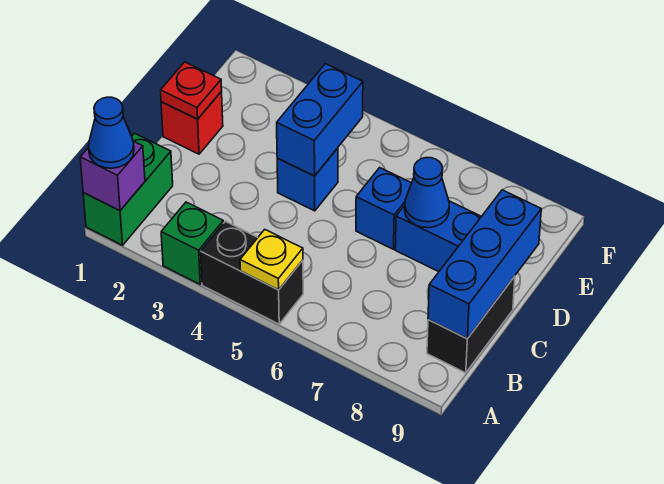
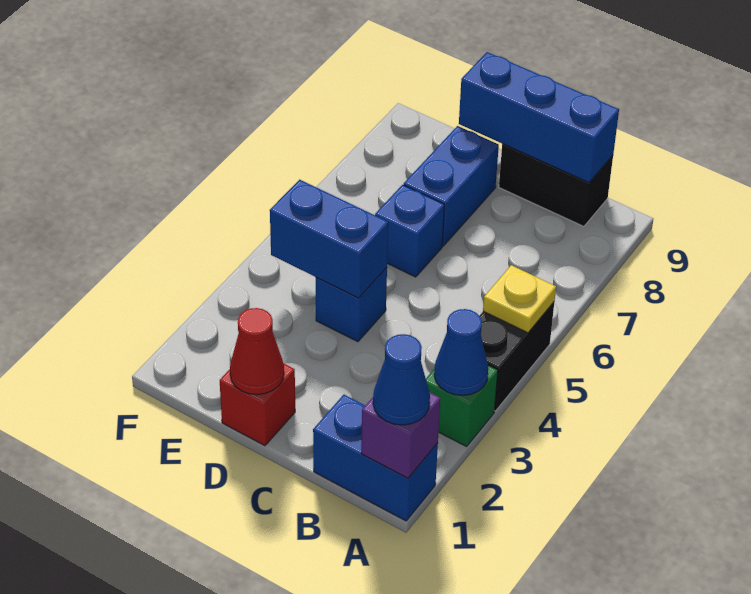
green brick A1:B1 level 1 -> blue brick A1:B1 level 1
red plate D1 level 2 -> red cone D1 level 2
blue cone D7 level 2 -> blue cone A3 level 2

